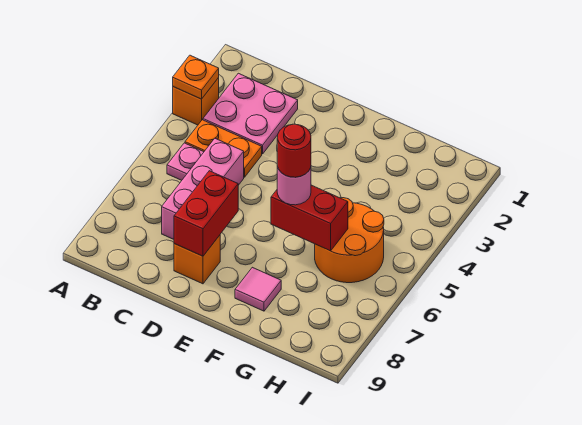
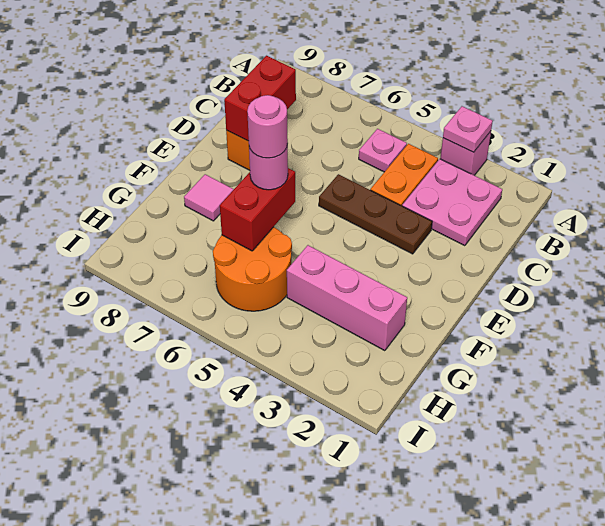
orange brick A3 level 1 -> pink brick A3 level 1
orange plate A3 level 2 -> pink plate A3 level 2
pink brick C5:C7 level 1 -> pink brick G2:G4 level 1
none -> brown plate D3:D5 level 1
red brick D7:D8 level 2 -> red brick C8:D8 level 2
red round brick F6 level 4 -> pink round brick F6 level 4

